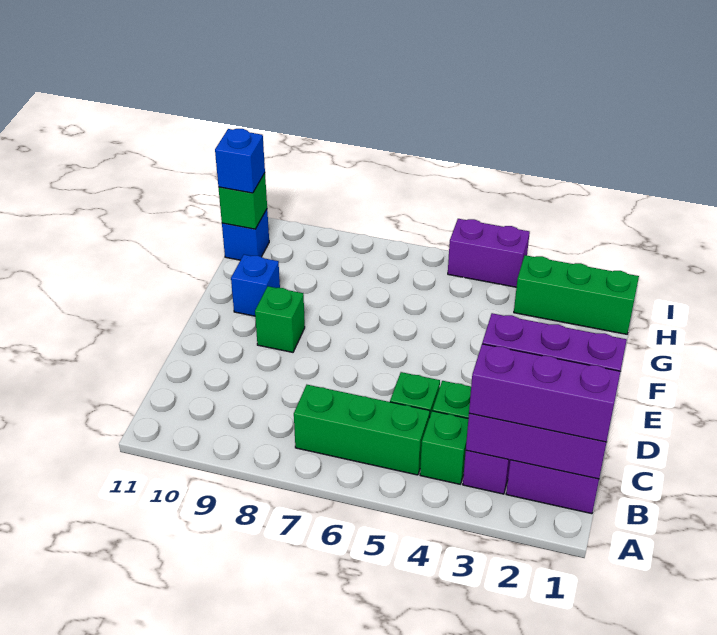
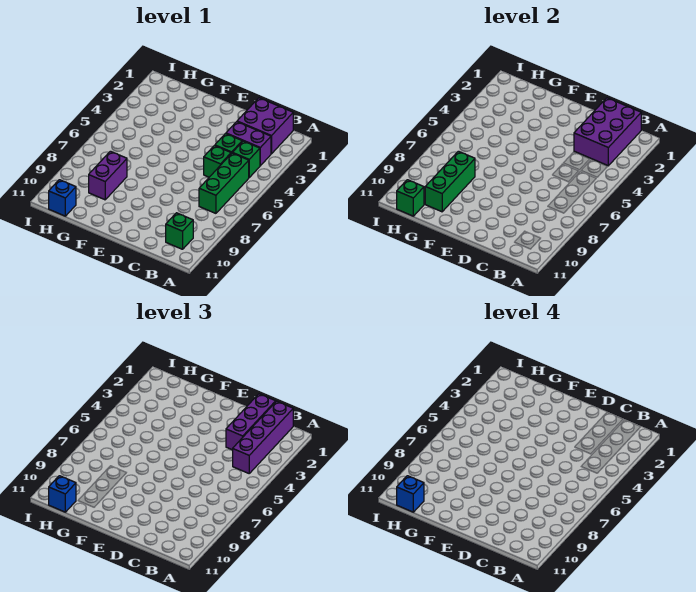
purple brick B1:B3 level 3 -> purple brick B1:B4 level 3
green brick E9 level 1 -> green brick B10 level 1
blue brick F10 level 1 -> blue brick H11 level 4
green brick H1:H3 level 1 -> green brick G8:G10 level 2
purple brick I4:I5 level 1 -> purple brick G8:G9 level 1

